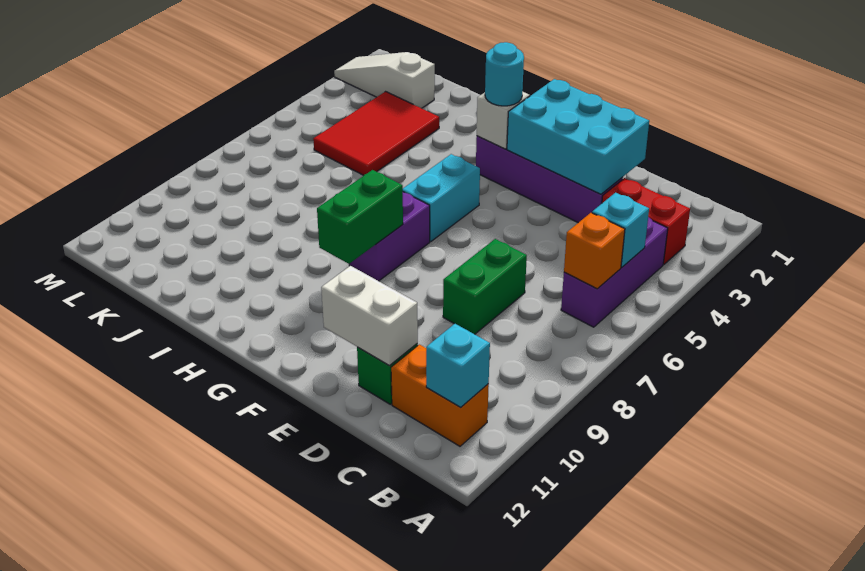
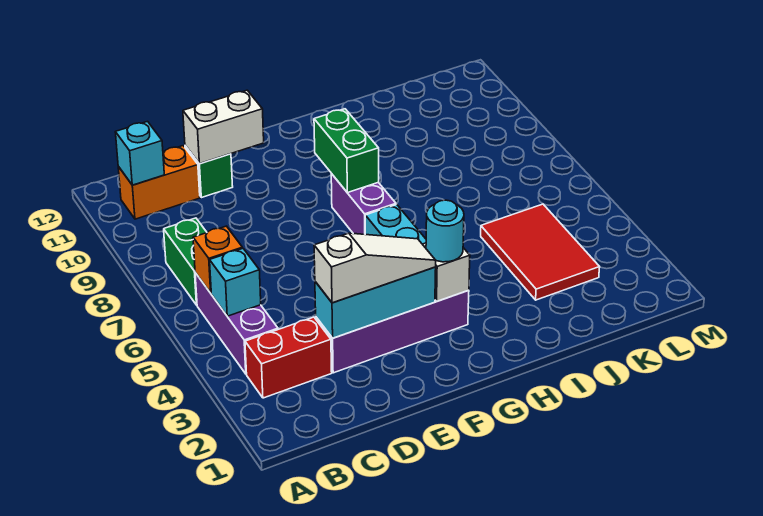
cyan brick D2:F3 level 2 -> cyan brick D3:F3 level 2
green brick D7:D8 level 1 -> green brick B7:B8 level 1
white slope K2:M2 level 1 top K -> white slope D3:F3 level 3 top D

